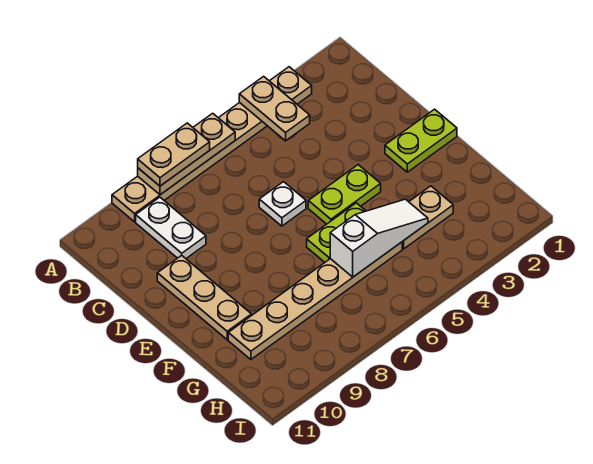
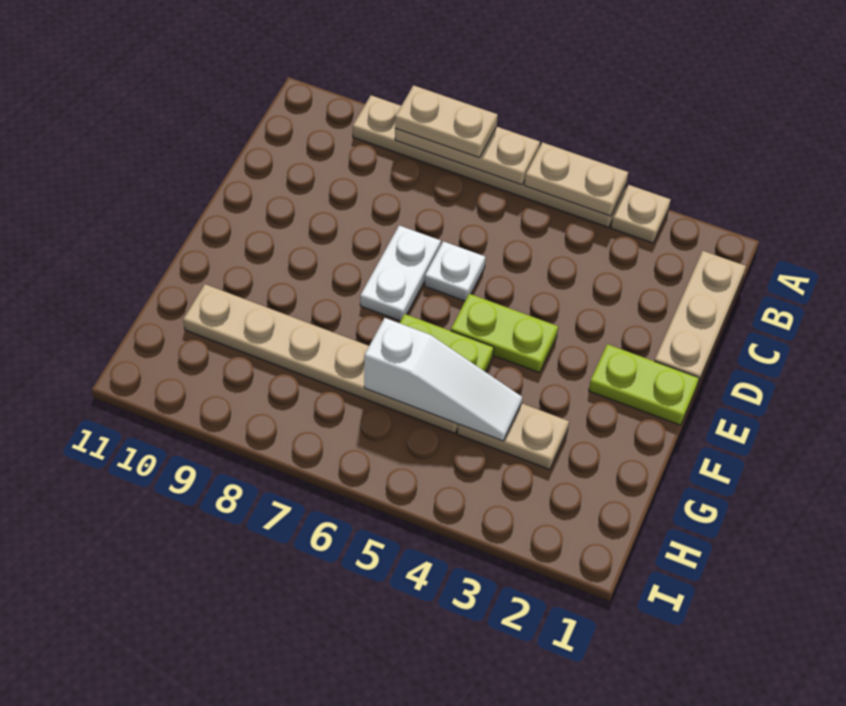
tan plate A4:B4 level 2 -> tan plate A4:A5 level 2
white plate B9:C9 level 1 -> white plate D7:E7 level 1
tan plate D10:F10 level 1 -> tan plate B1:D1 level 1

